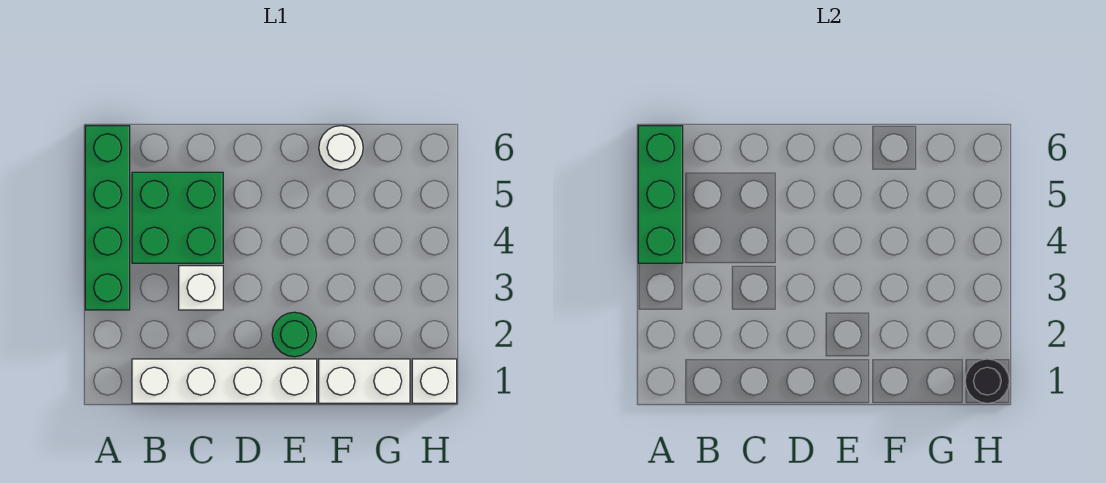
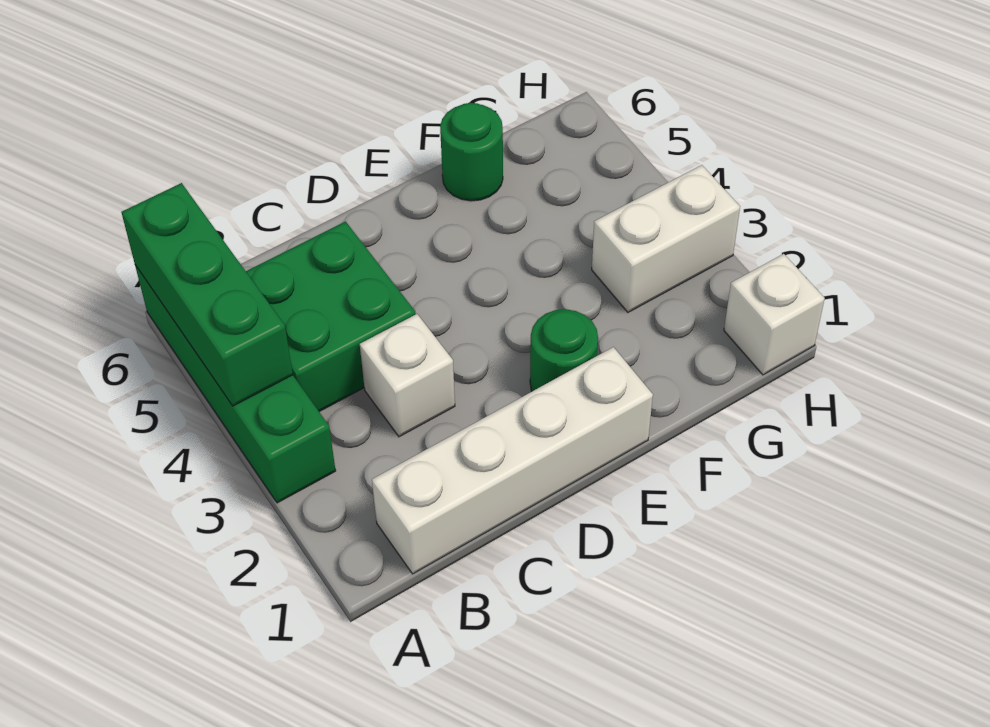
white brick F1:G1 level 1 -> white brick G3:H3 level 1
white round brick F6 level 1 -> green round brick F6 level 1
black round brick H1 level 2 -> none

